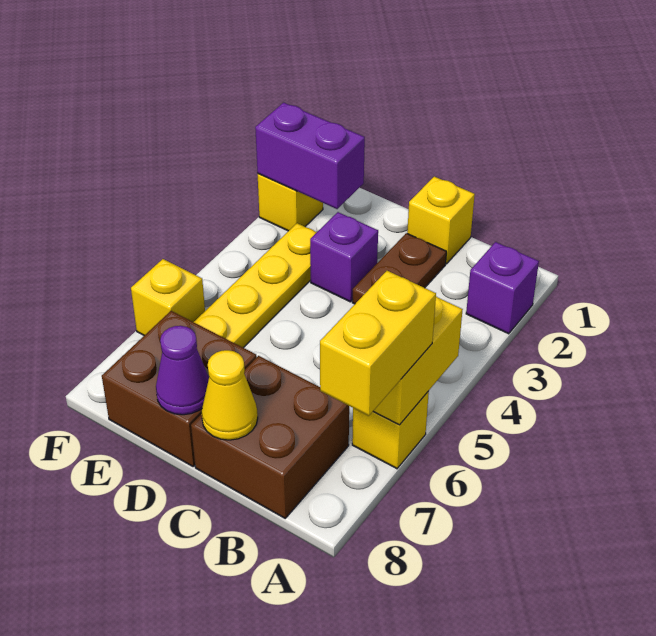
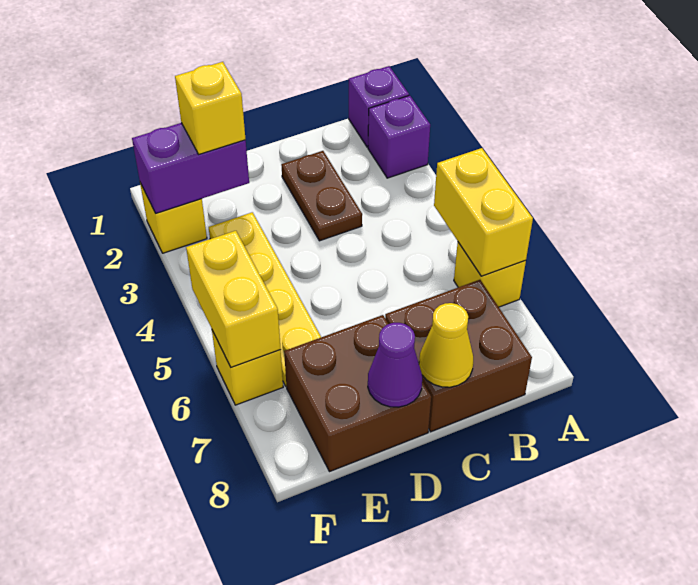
yellow brick A6:A7 level 3 -> yellow brick F5:F6 level 2
yellow brick C1 level 1 -> yellow brick E2 level 3
purple brick D3 level 1 -> purple brick A1 level 1

